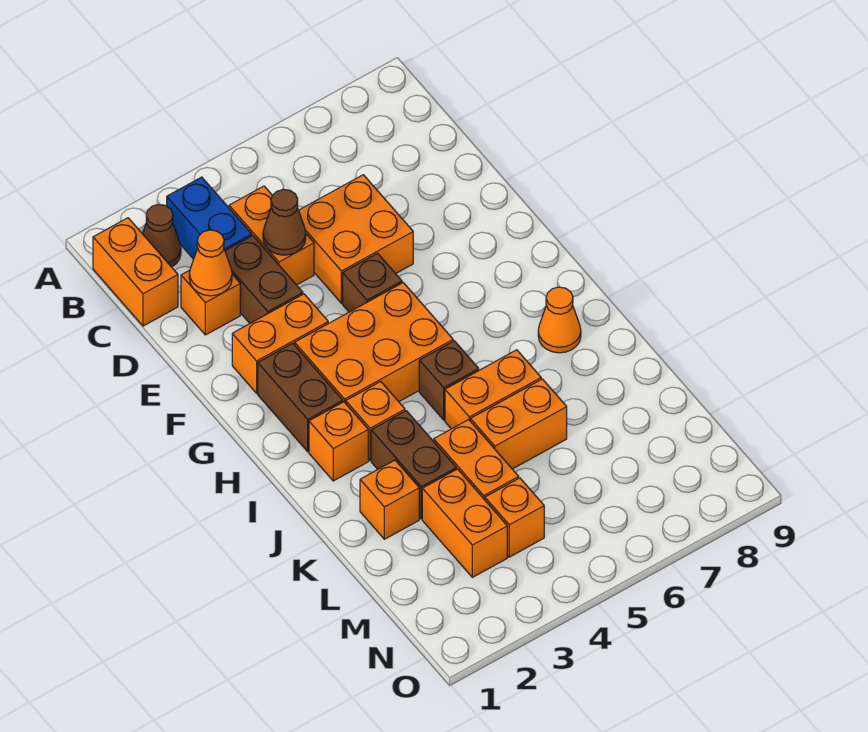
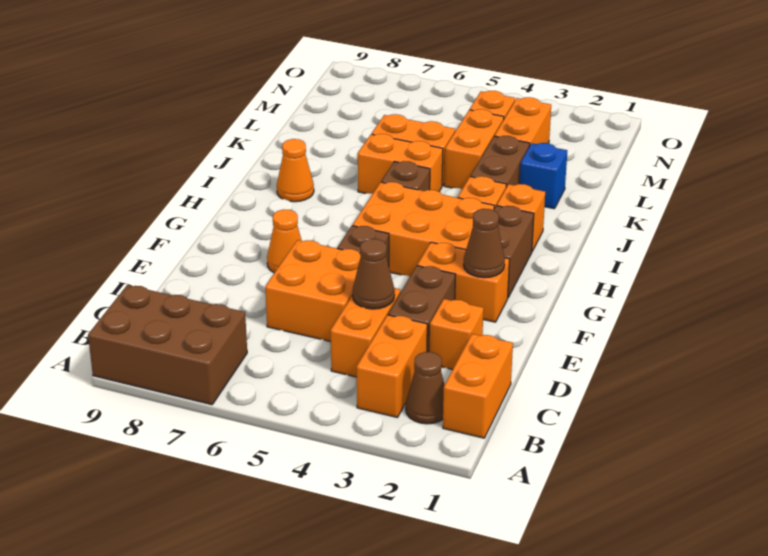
none -> brown brick A7:B9 level 1
blue brick B3:C3 level 1 -> orange brick B3:C3 level 1
orange cone D2 level 2 -> orange cone F7 level 1
none -> brown cone F2 level 2
orange brick K2 level 1 -> blue brick K2 level 1

